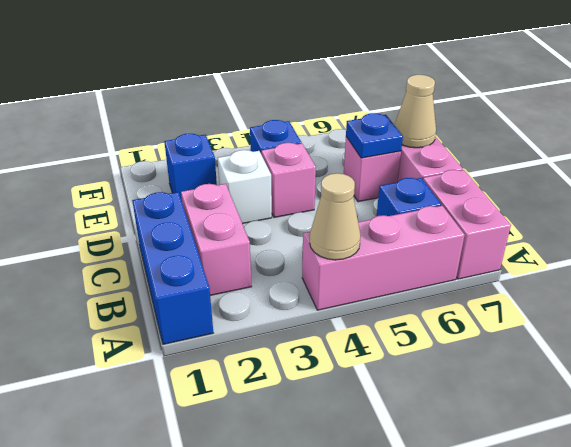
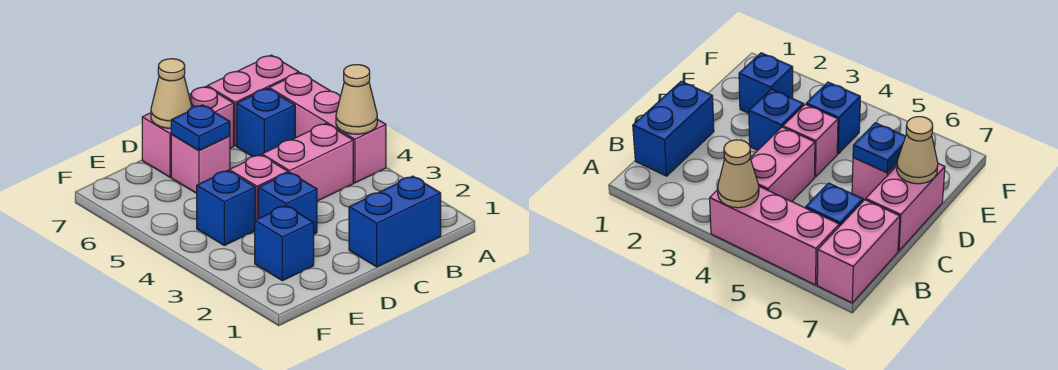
blue brick A1:C1 level 1 -> blue brick B1:C1 level 1
pink brick B2:C2 level 1 -> pink brick B4:C4 level 1
white brick D3 level 1 -> blue brick D3 level 1

